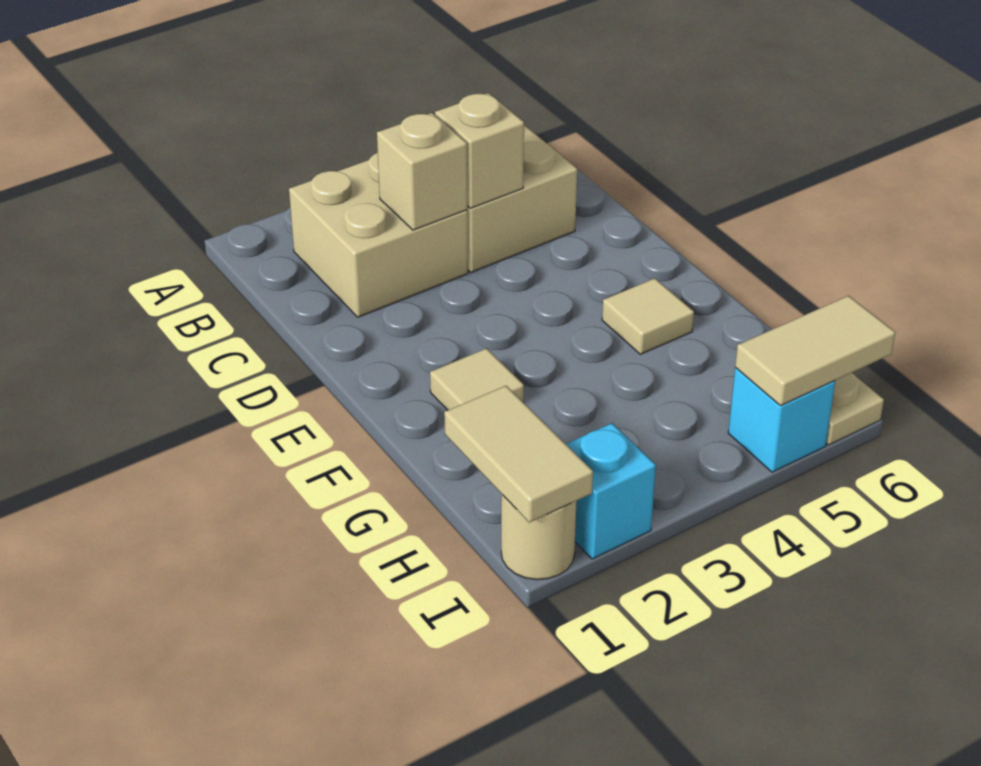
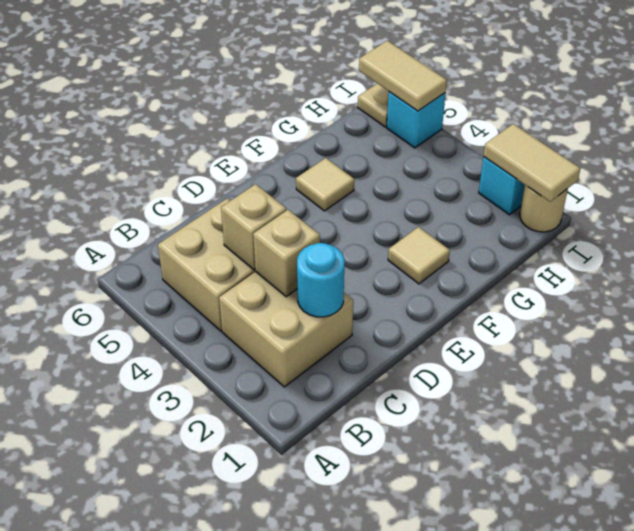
none -> cyan round brick C2 level 2
tan tile H1:I1 level 2 -> tan tile I1:I2 level 2

